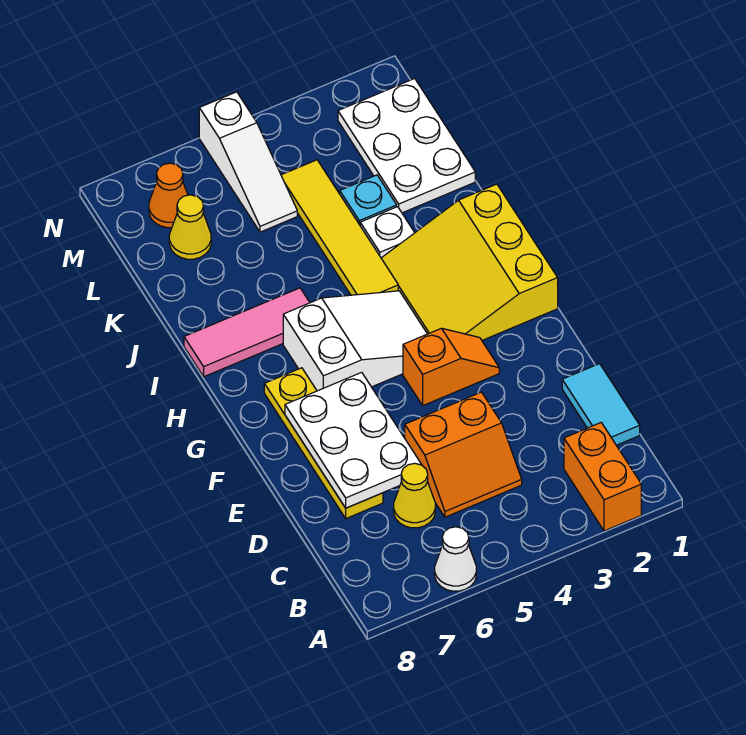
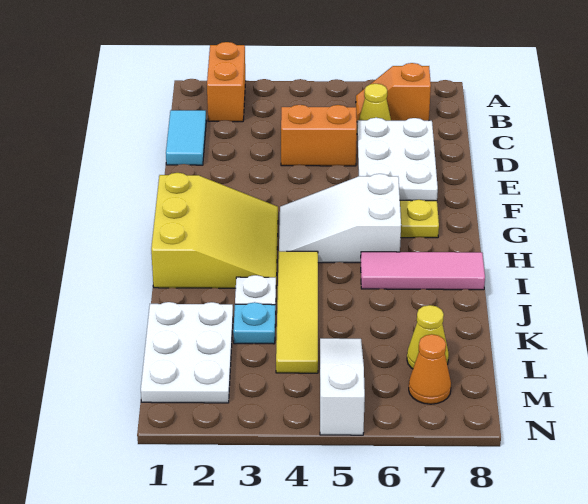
white cone A6 level 1 -> none
orange slope F3:F4 level 1 top 4 -> orange slope B6:B7 level 1 top 7

